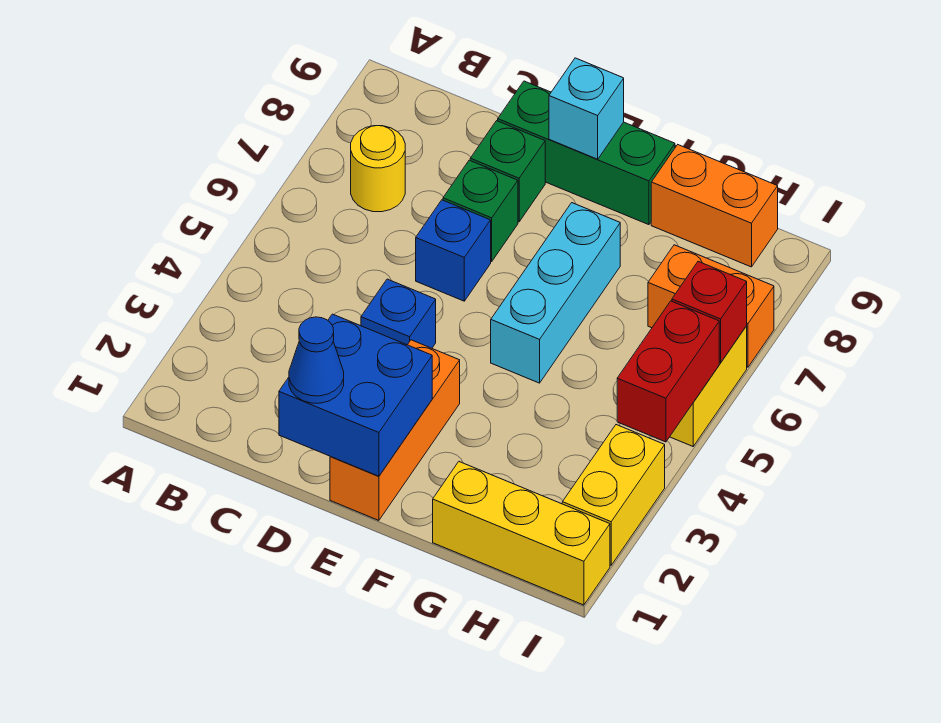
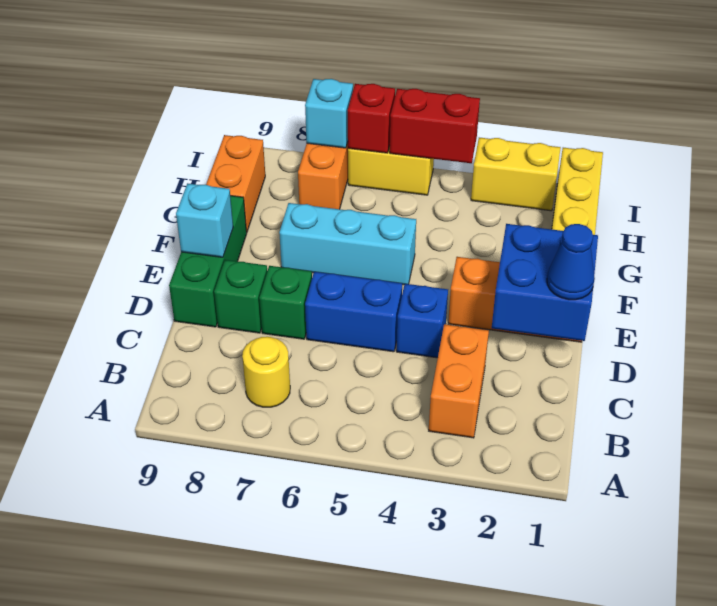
none -> orange brick B3:C3 level 1
blue brick D6 level 1 -> blue brick D5:D6 level 1
none -> cyan brick I7 level 2

